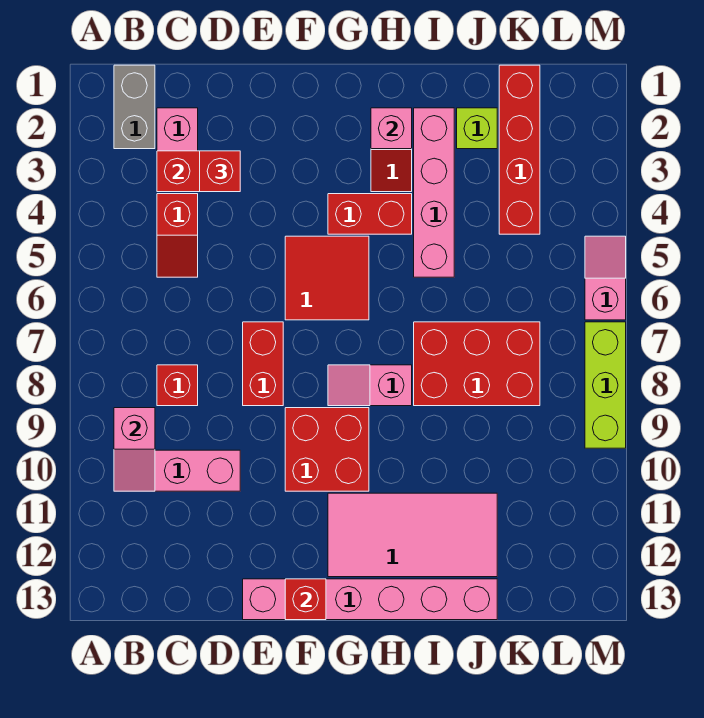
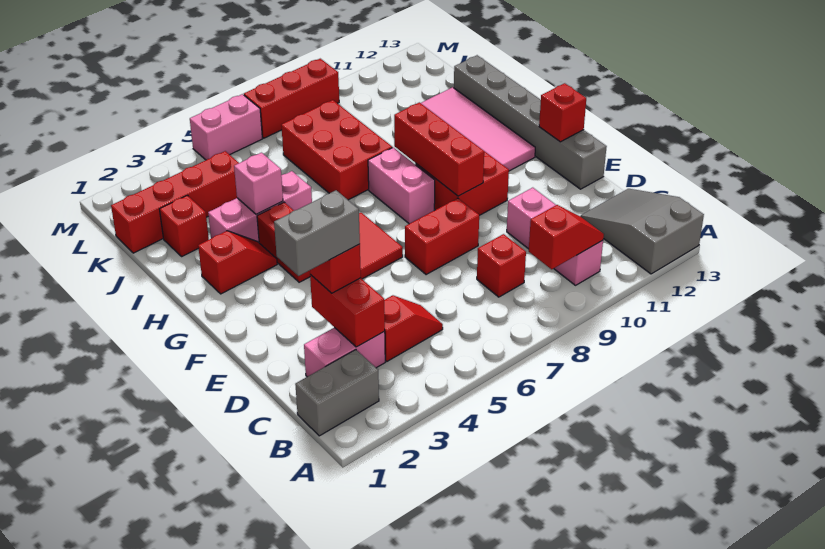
none -> grey slope A12:C13 level 1 top A
pink slope B9:B10 level 2 top 9 -> red slope B9:B10 level 2 top 9
none -> grey brick D2:D3 level 4
pink brick E13:J13 level 1 -> grey brick E13:J13 level 1
none -> red brick F9:H9 level 2
pink slope G8:H8 level 1 top H -> pink brick G8:H8 level 1
pink brick H2 level 2 -> pink brick I4 level 2
pink brick I2:I5 level 1 -> pink brick I3:I5 level 1
lime brick J2 level 1 -> red brick J2 level 1
pink slope M5:M6 level 1 top 6 -> pink brick M5:M6 level 1
lime brick M7:M9 level 1 -> red brick M7:M9 level 1

